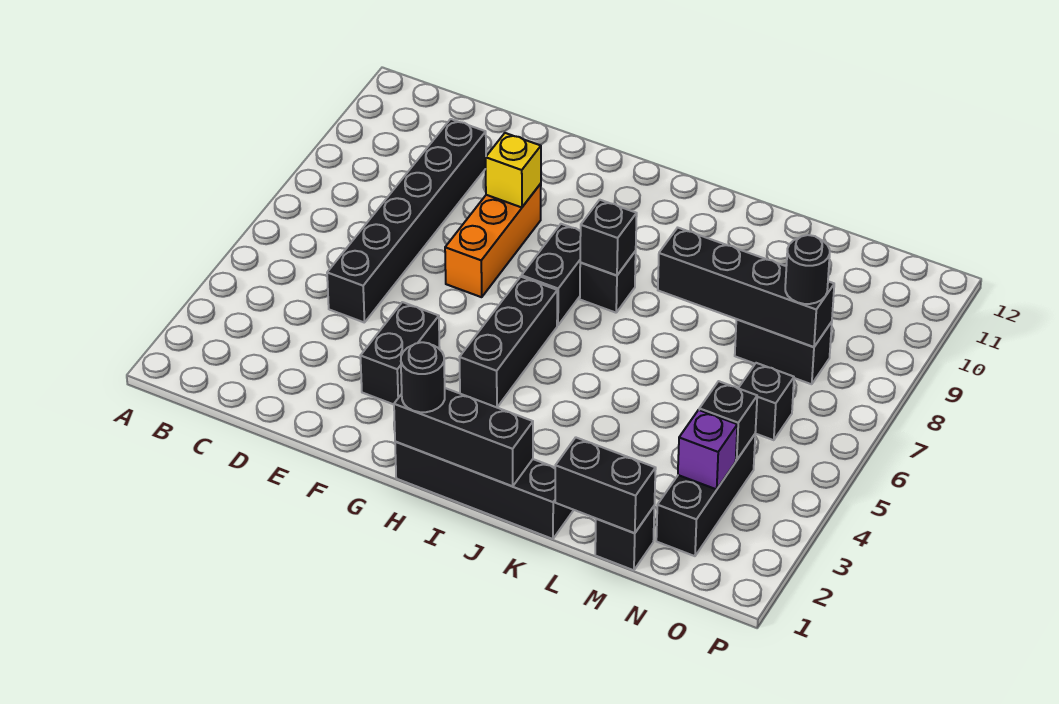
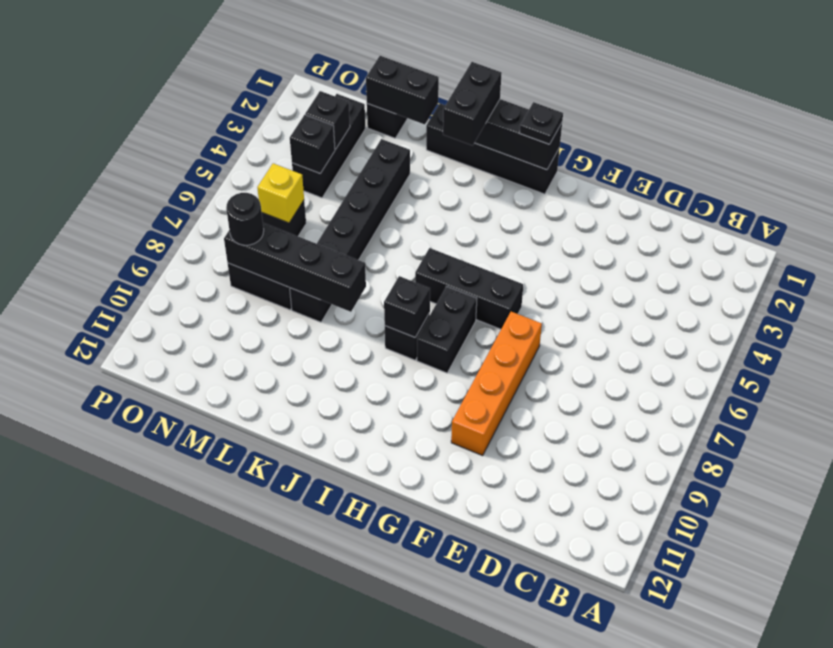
black brick D5:D10 level 1 -> black brick L3:L8 level 1
black brick F3:F4 level 1 -> black brick J1:J2 level 3
orange brick F7:F9 level 1 -> orange brick F7:F10 level 1
yellow brick F9 level 2 -> yellow brick N6 level 2
black round brick H1 level 3 -> black plate H1 level 3
black brick H4:H6 level 1 -> black brick G6:I6 level 1
purple brick N3 level 2 -> black brick N3 level 2

